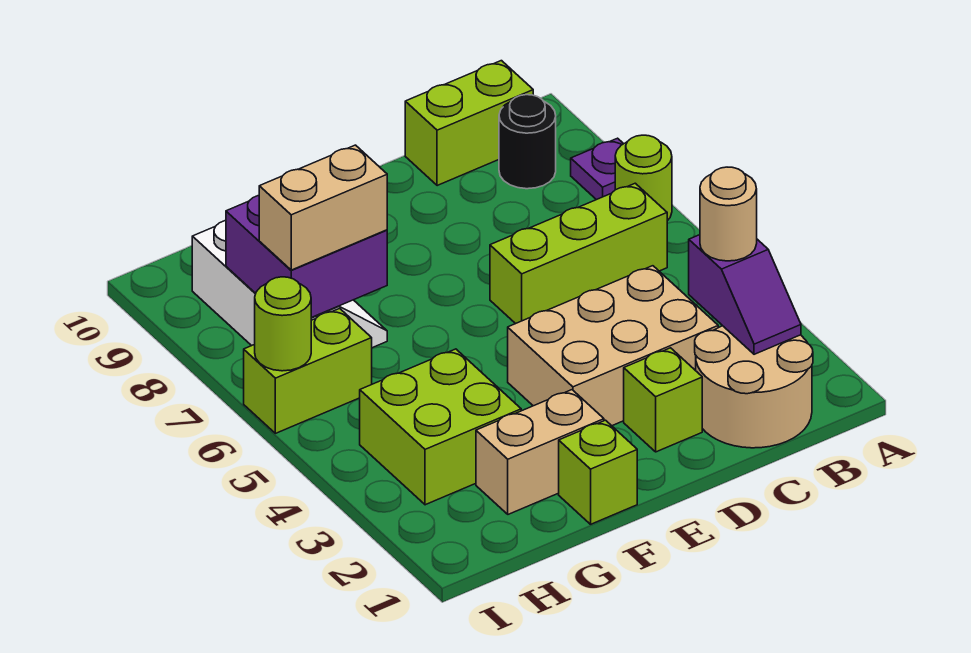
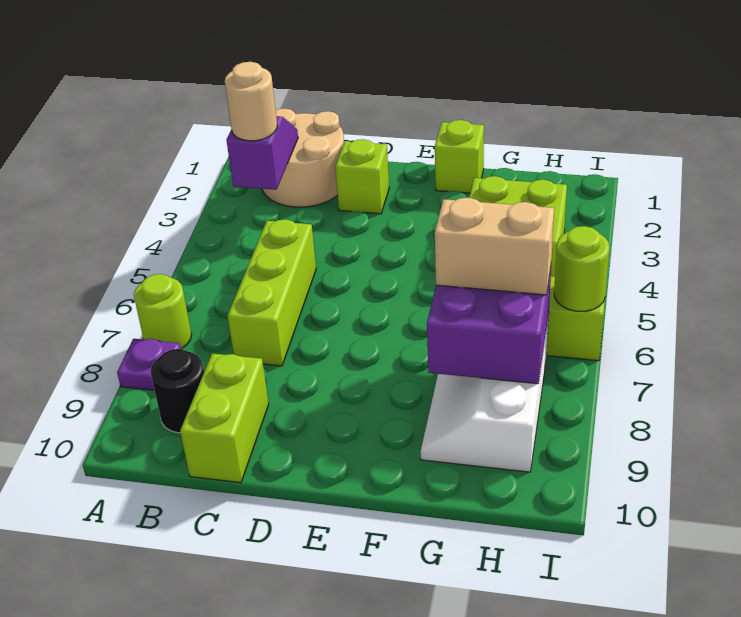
lime brick B6:D6 level 1 -> lime brick C5:C7 level 1
lime brick B10:C10 level 1 -> lime brick C9:C10 level 1
tan brick C3:E4 level 1 -> none
tan brick F2:G2 level 1 -> none

